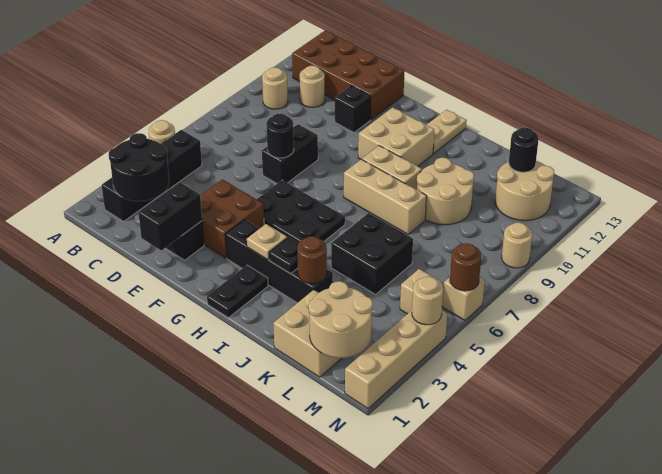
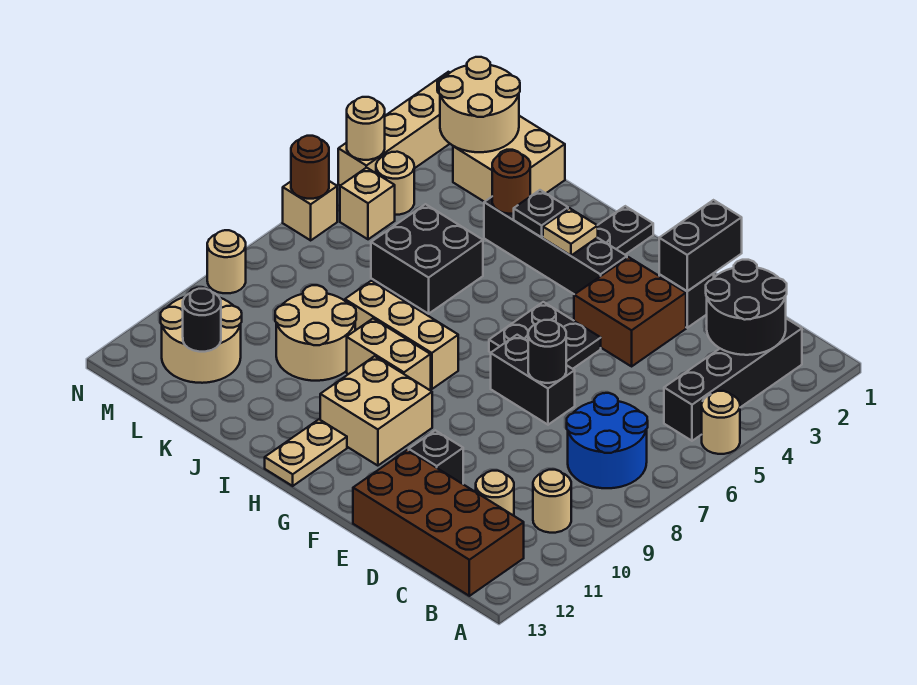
none -> blue round brick B7:C8 level 1
black brick E7:E8 level 1 -> black brick E7:F7 level 1
black plate F5:H6 level 1 -> black plate F5:G6 level 1
none -> tan round brick M4 level 1

